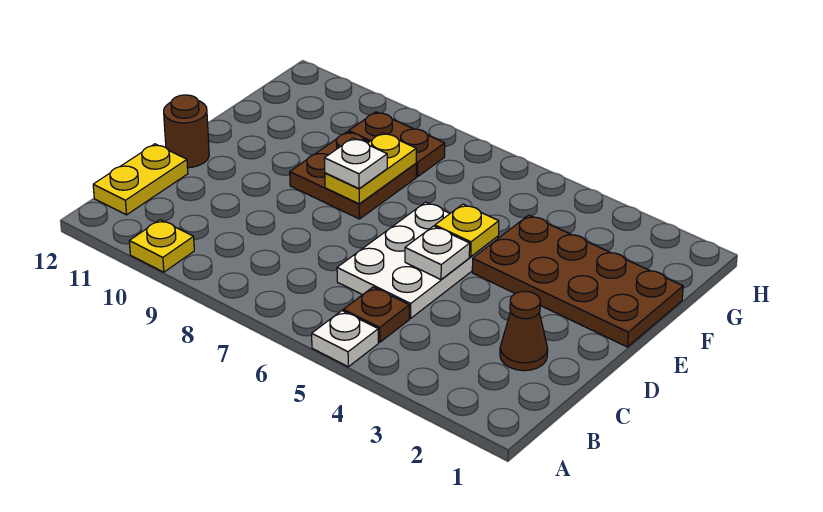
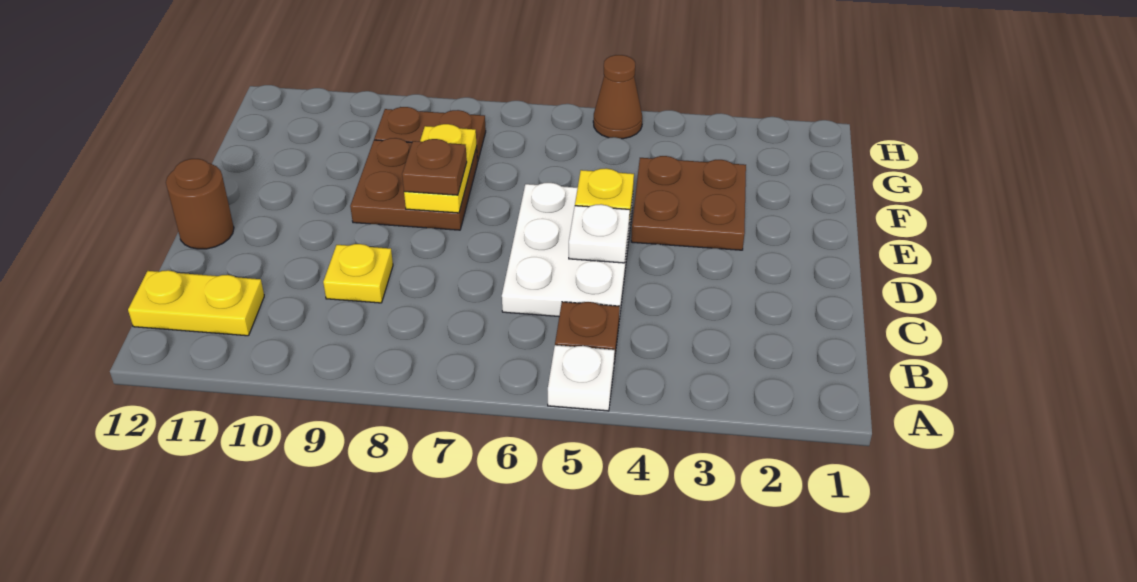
yellow plate A10 level 1 -> yellow plate C9 level 1
yellow plate B12:C12 level 1 -> yellow plate B11:B12 level 1
brown cone C2 level 1 -> brown cone H5 level 1
brown plate E1:F4 level 1 -> brown plate E3:F4 level 1
white plate E8 level 3 -> brown plate E8 level 3

